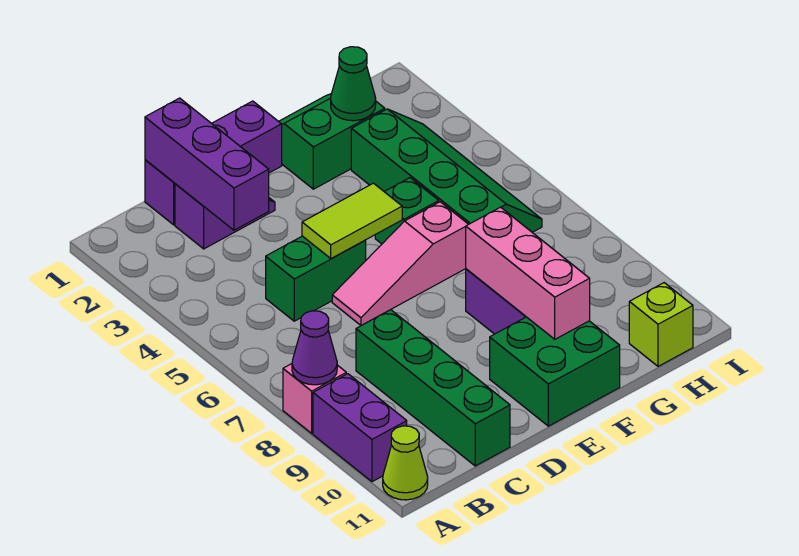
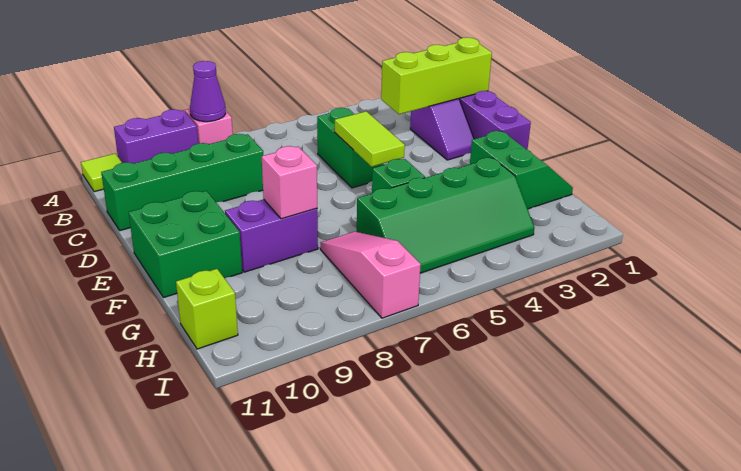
lime cone A11 level 1 -> lime tile A11 level 1
purple brick C1:C3 level 2 -> lime brick C1:C3 level 2
pink slope D6:F6 level 1 top F -> pink slope G7:I7 level 1 top I
pink brick F8:F10 level 2 -> pink brick F8 level 2
green cone G2 level 2 -> none

